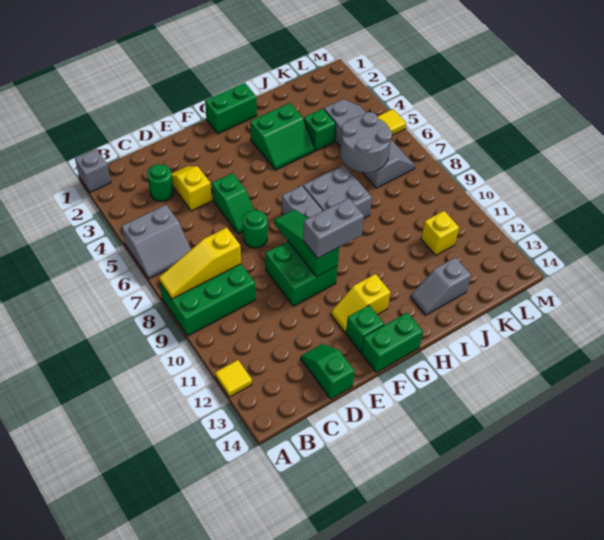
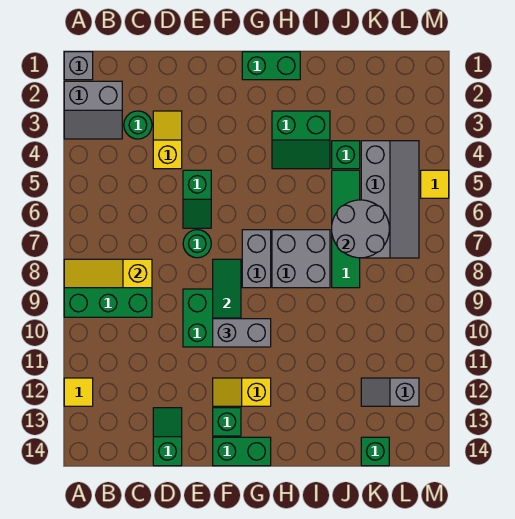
grey slope A5:B6 level 1 top 5 -> grey slope A2:B3 level 1 top 2
grey slope I13:J13 level 1 top J -> grey slope K12:L12 level 1 top L
none -> green tile J5:J8 level 1
yellow brick K11 level 1 -> none
none -> green brick K14 level 1

